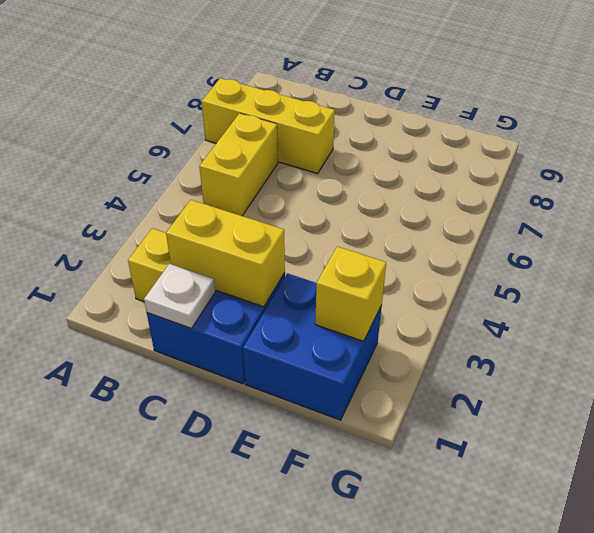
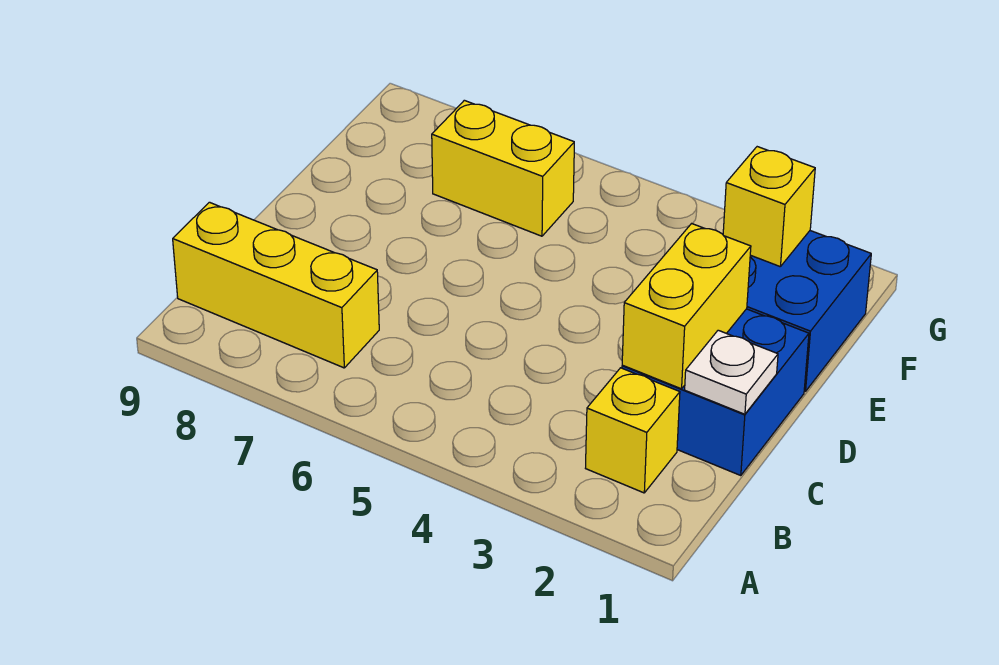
yellow brick A7:C7 level 1 -> yellow brick B7:B9 level 1
yellow brick B5:B6 level 1 -> yellow brick F6:F7 level 1

